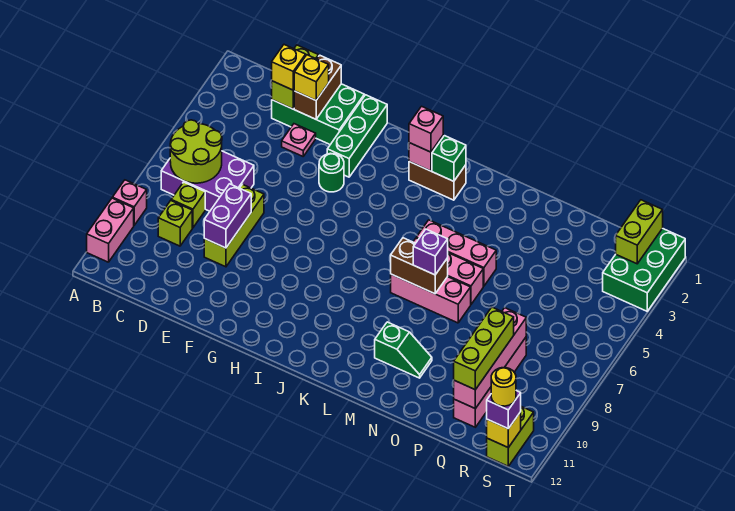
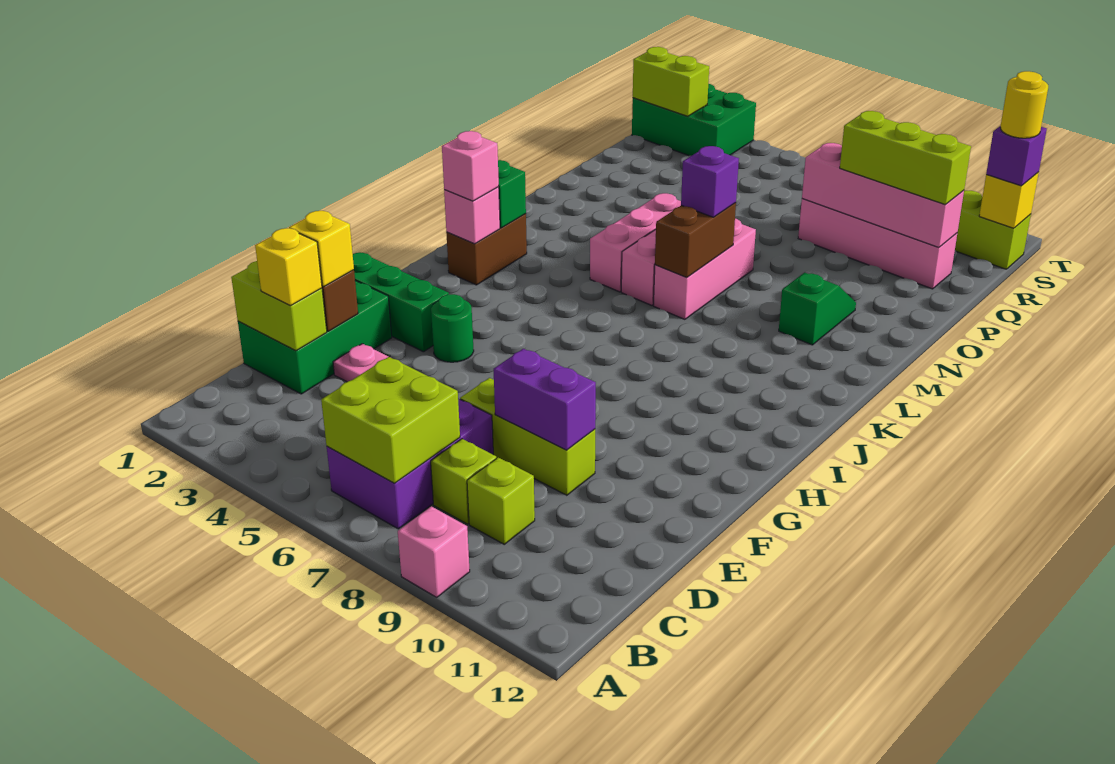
pink brick A10:A11 level 1 -> none
lime round brick B6:C7 level 2 -> lime brick B6:C7 level 2

